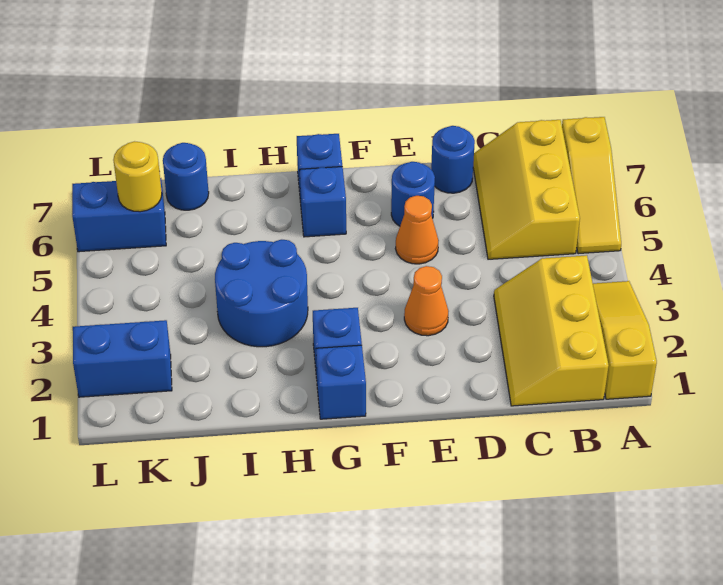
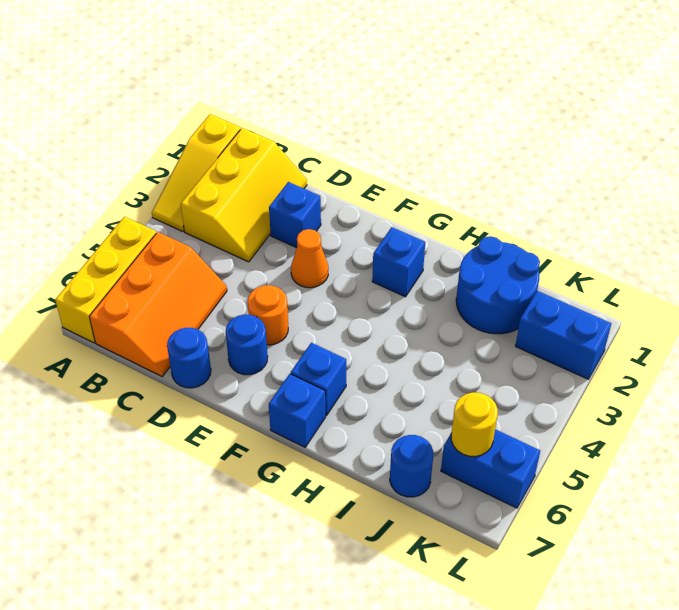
yellow slope A5:A7 level 1 top 7 -> yellow brick A5:A7 level 1
yellow slope B5:C7 level 1 top B -> orange slope B5:C7 level 1 top B
orange cone E5 level 1 -> orange round brick E5 level 1
blue brick G1 level 1 -> blue brick D2 level 1
blue round brick H3:I4 level 1 -> blue round brick I1:J2 level 1

